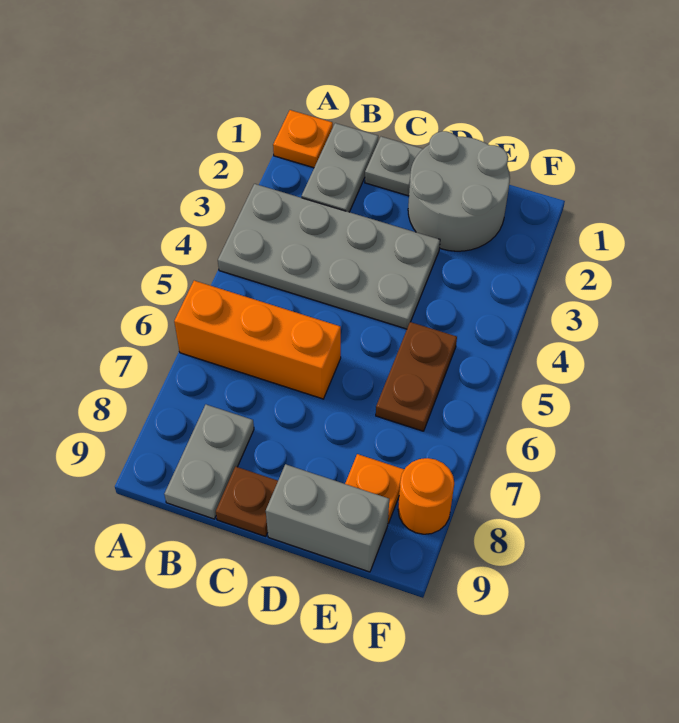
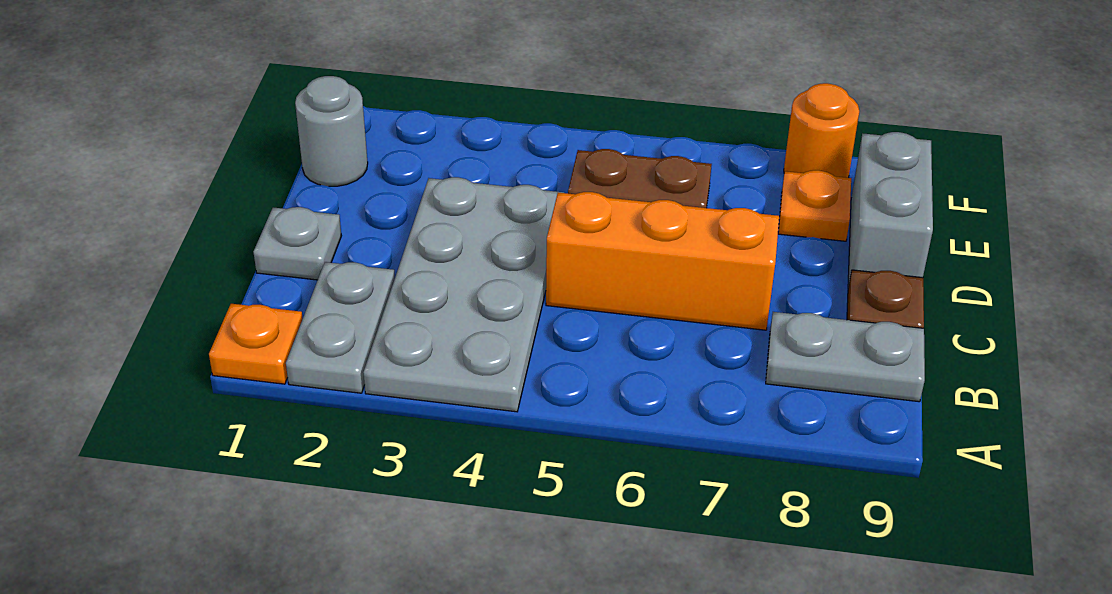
orange brick A6:C6 level 1 -> orange brick C5:C7 level 1
grey plate B1:B2 level 1 -> grey plate A2:B2 level 1
grey round brick D1:E2 level 1 -> grey round brick E1 level 1

